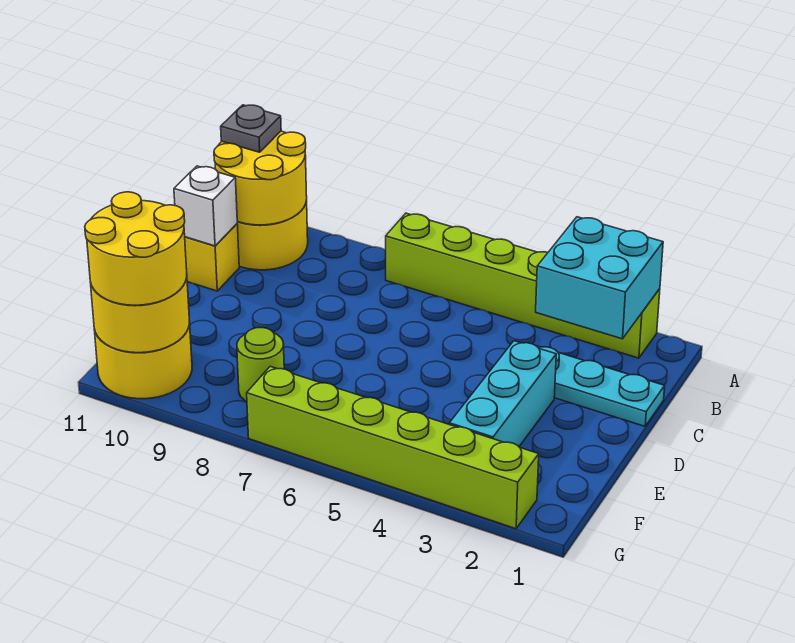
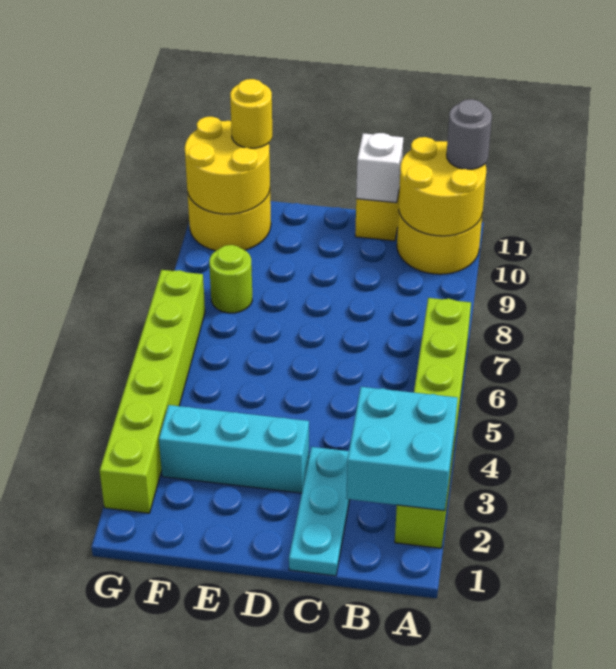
grey plate A11 level 3 -> grey round brick A11 level 3
yellow round brick F10:G11 level 3 -> yellow round brick F11 level 3

